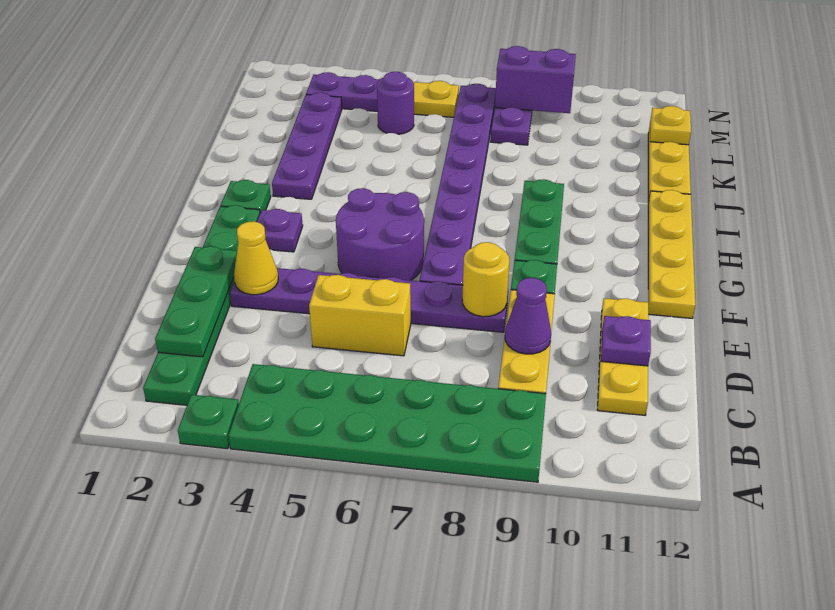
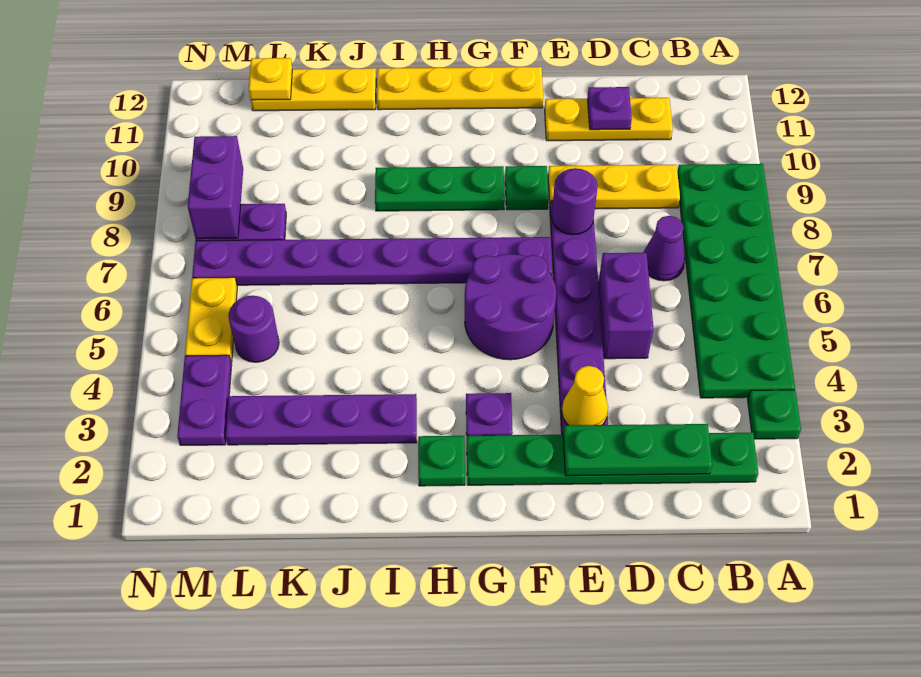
yellow brick D5:D6 level 1 -> purple brick D5:D6 level 1
purple cone D9 level 2 -> purple cone C7 level 1
yellow round brick E8 level 2 -> purple round brick E8 level 2

